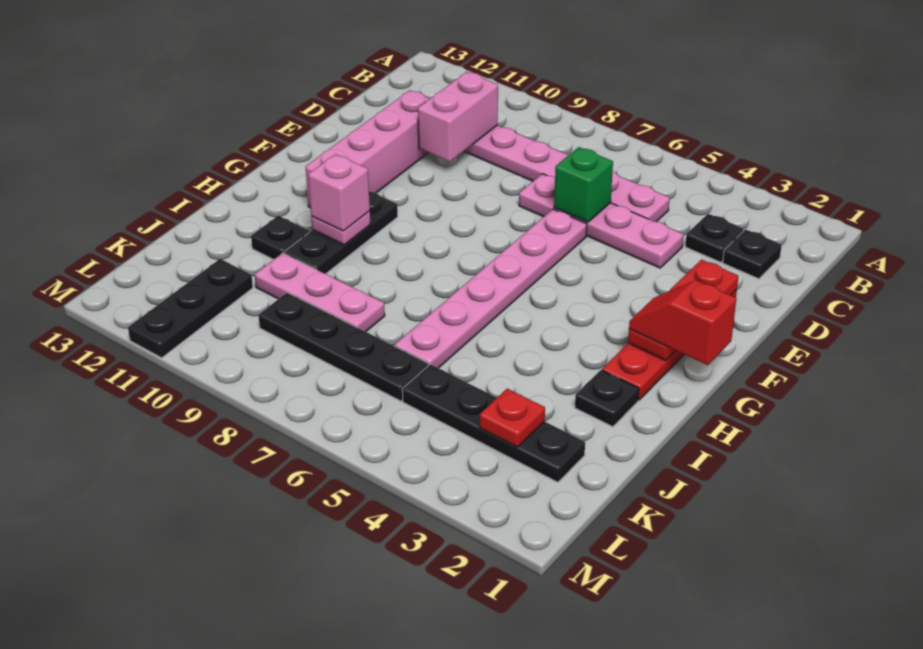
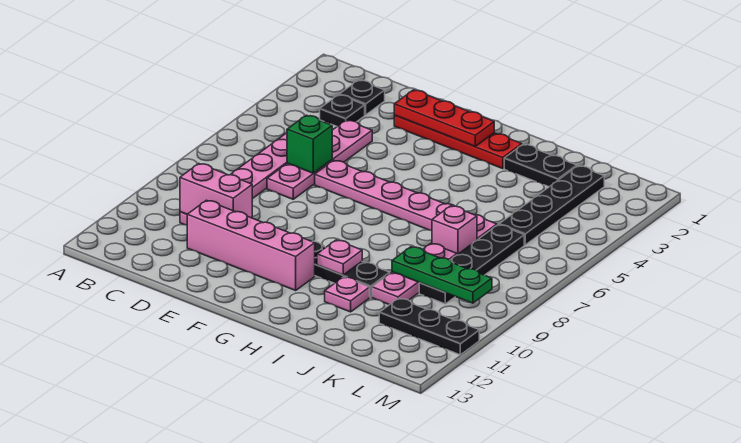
red slope G1:G2 level 3 top 1 -> none
pink brick H10 level 3 -> pink brick J7 level 1
black plate I2 level 1 -> black plate I2:J2 level 1
black plate I11 level 1 -> pink plate I11 level 1
none -> green plate J9:L9 level 2
red plate K3 level 2 -> none

